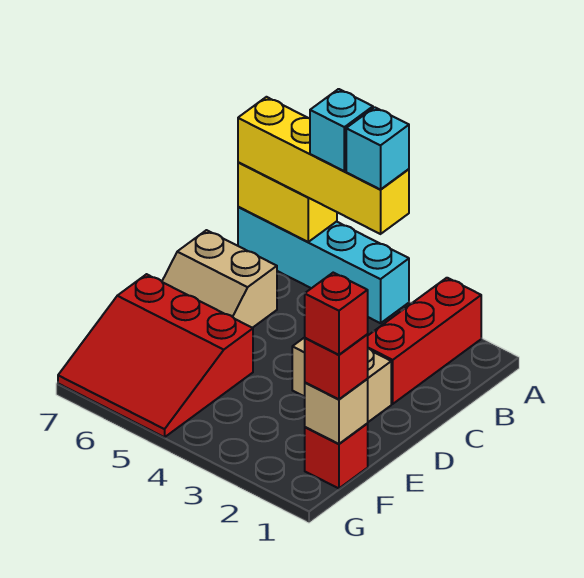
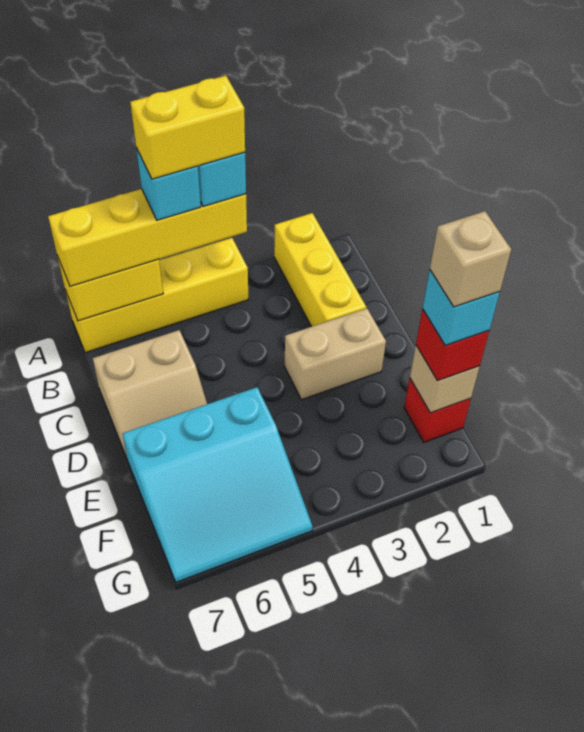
red brick A2:C2 level 1 -> yellow brick A2:C2 level 1
cyan brick A4:A7 level 1 -> yellow brick A4:A7 level 1
none -> yellow brick A4:A5 level 5
red slope E5:G7 level 1 top E -> cyan slope E5:G7 level 1 top E
red brick F1 level 4 -> cyan brick F1 level 4
none -> tan brick F1 level 5

